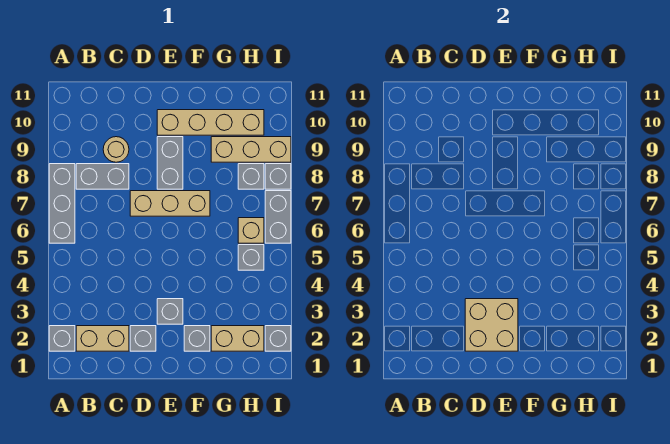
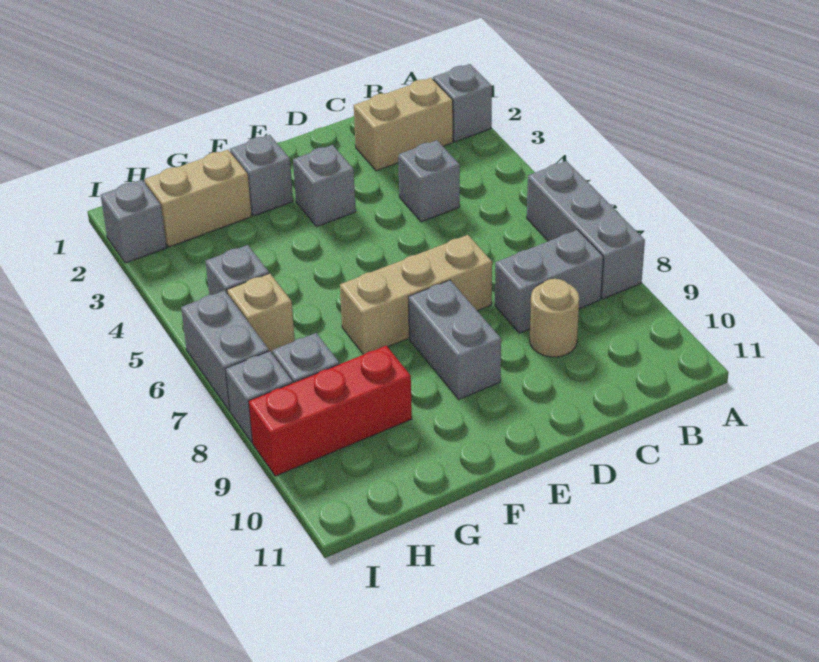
grey brick D2 level 1 -> grey brick C4 level 1
tan brick D2:E3 level 2 -> none
tan brick E10:H10 level 1 -> none
tan brick G9:I9 level 1 -> red brick G9:I9 level 1

